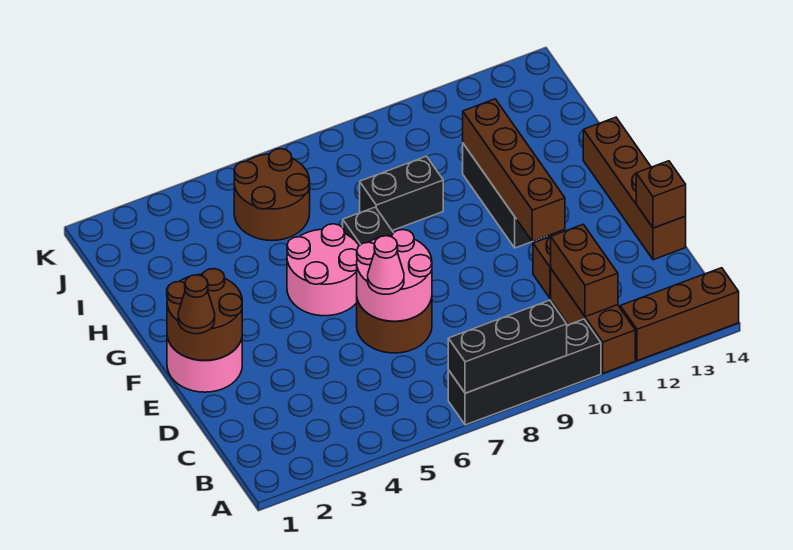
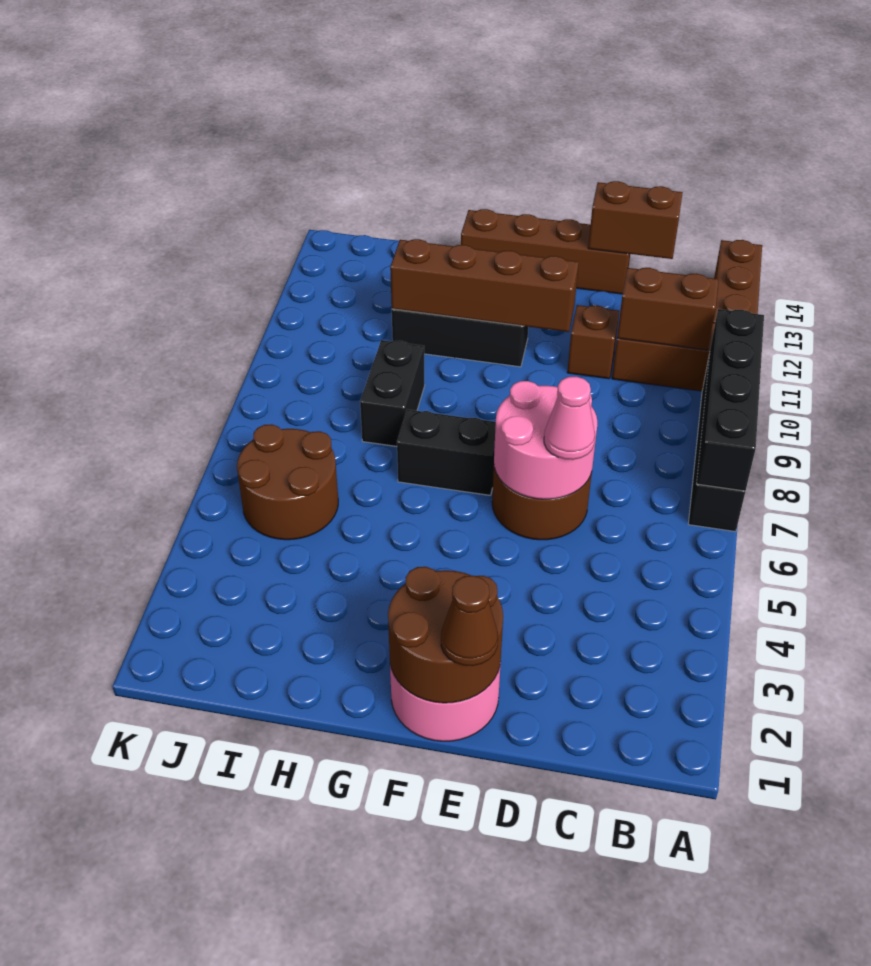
black brick A7:A9 level 2 -> black brick A7:A10 level 2
brown brick D14 level 2 -> brown brick C14:D14 level 2
pink round brick F5:G6 level 1 -> none

